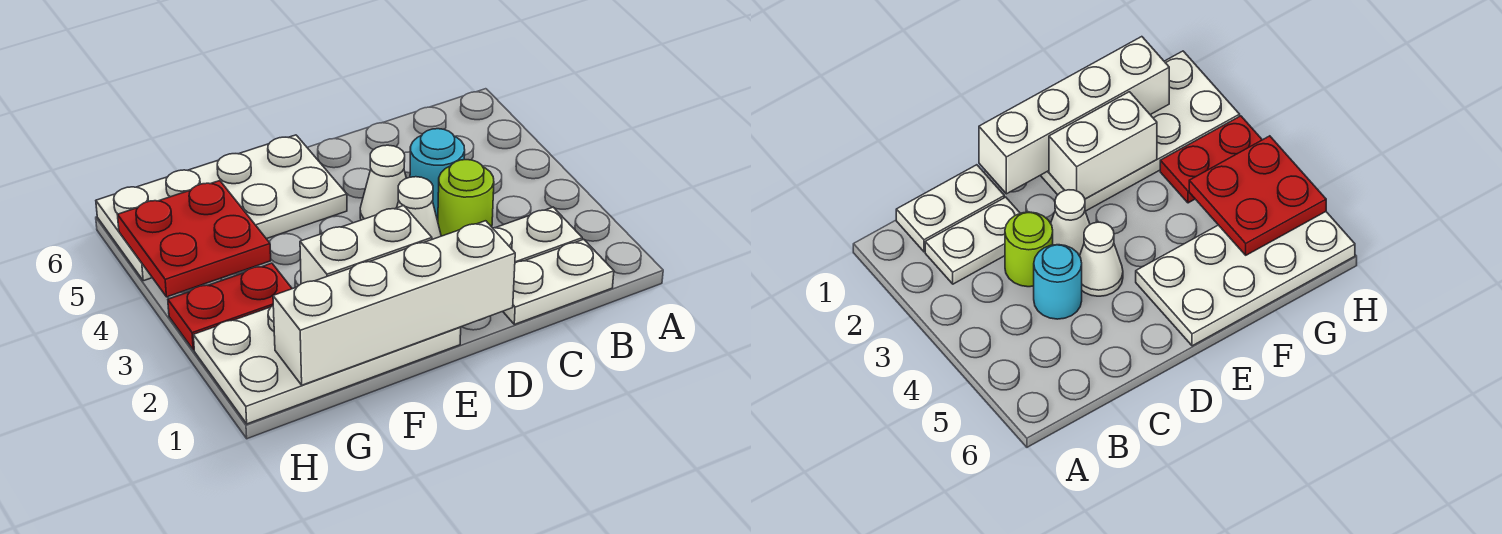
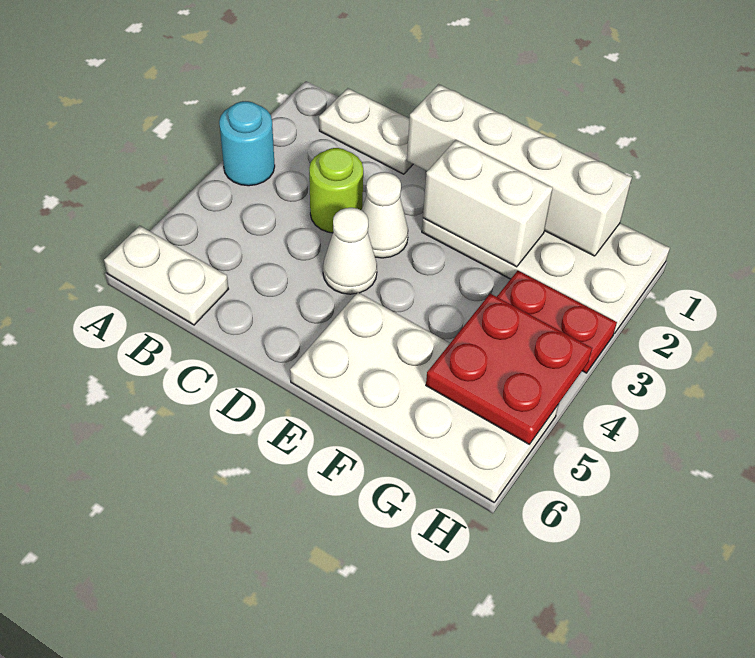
white plate B2:C2 level 1 -> white plate A6:B6 level 1
cyan round brick C4 level 1 -> cyan round brick A3 level 1

